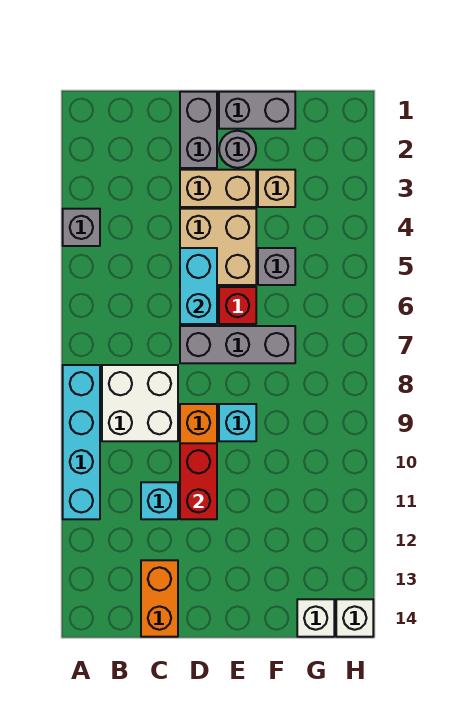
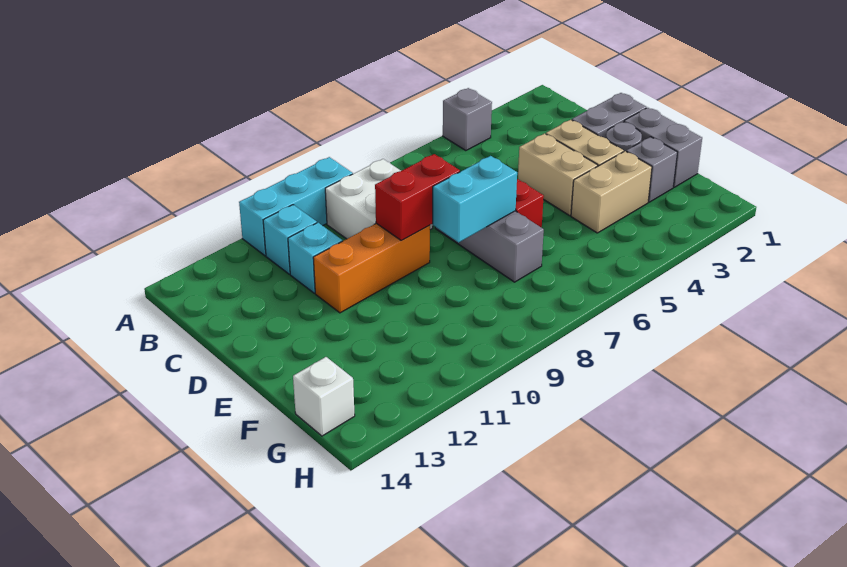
cyan brick A8:A11 level 1 -> cyan brick A9:A11 level 1
orange brick C13:C14 level 1 -> none
tan brick D4:E5 level 1 -> tan brick D4:E4 level 1
cyan brick D5:D6 level 2 -> cyan brick E7:E8 level 2
red brick D10:D11 level 2 -> red brick D8:D9 level 2
cyan brick E9 level 1 -> cyan brick B11 level 1
tan brick F3 level 1 -> tan brick F3:F4 level 1
grey brick F5 level 1 -> grey brick F2 level 1
white brick H14 level 1 -> none

